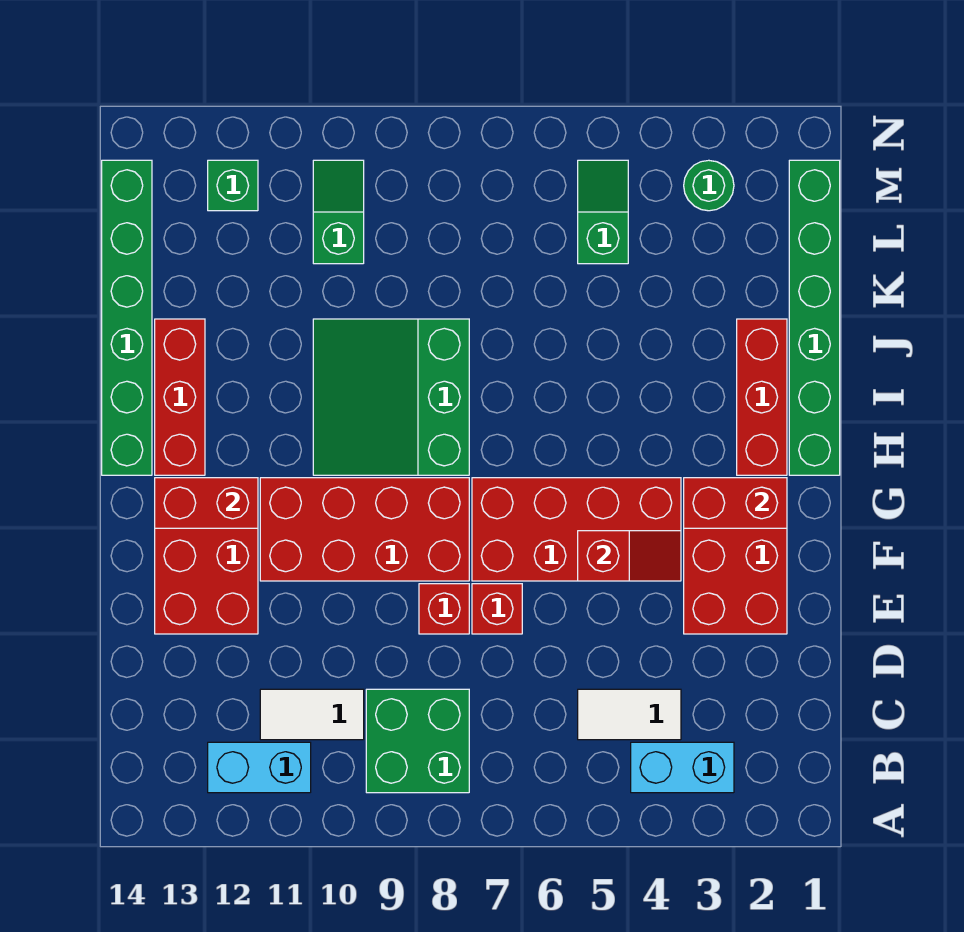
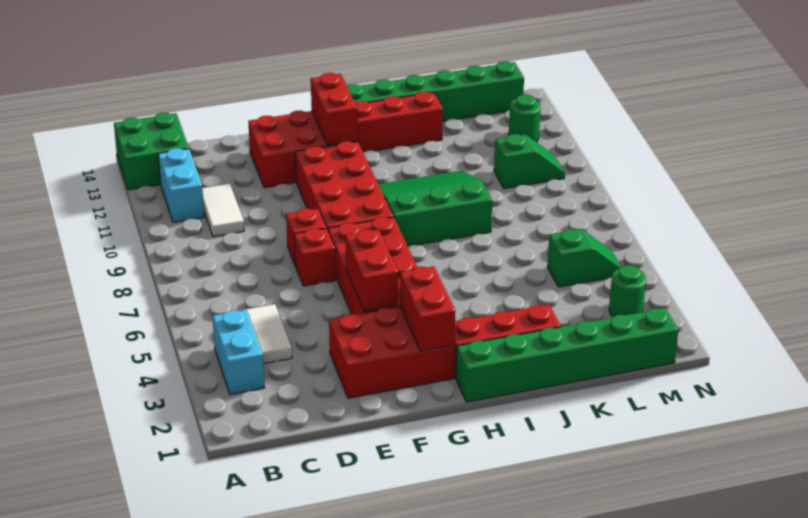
green brick B8:C9 level 1 -> green brick A13:B14 level 1
red slope F4:F5 level 2 top 5 -> red brick F4:F5 level 2
green brick M12 level 1 -> green round brick M12 level 1

